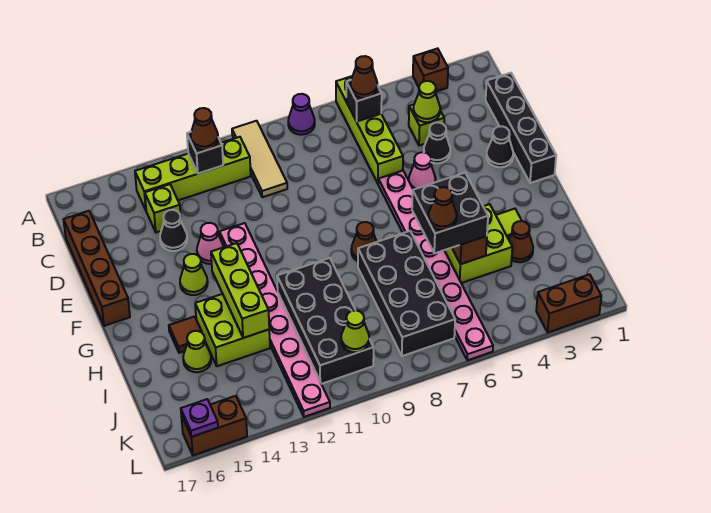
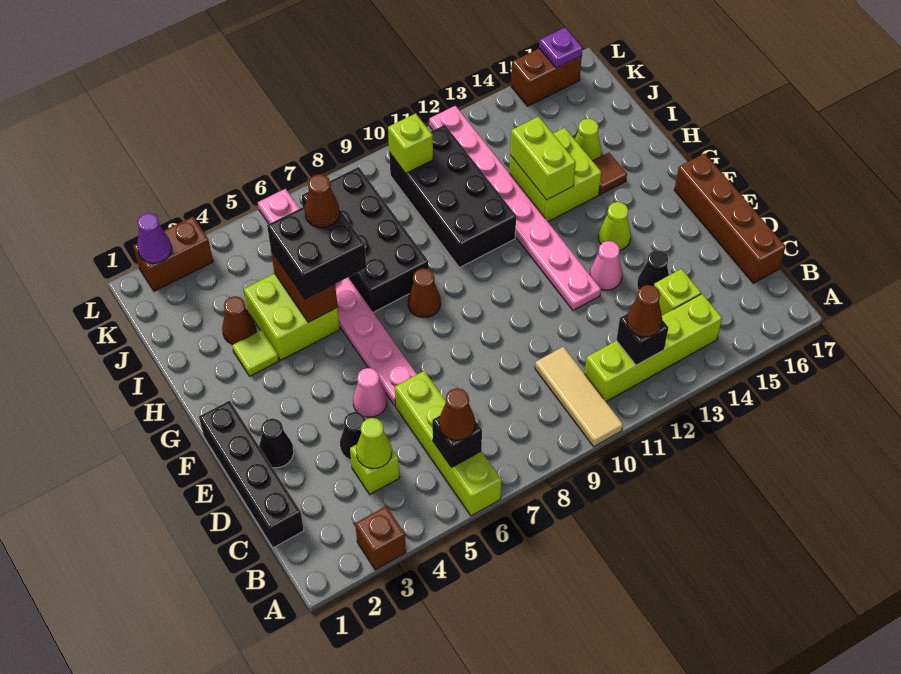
purple cone A8 level 1 -> purple cone L2 level 2
lime brick G13:I13 level 2 -> lime brick H13:I13 level 2
lime cone K10 level 2 -> lime brick K10 level 2

